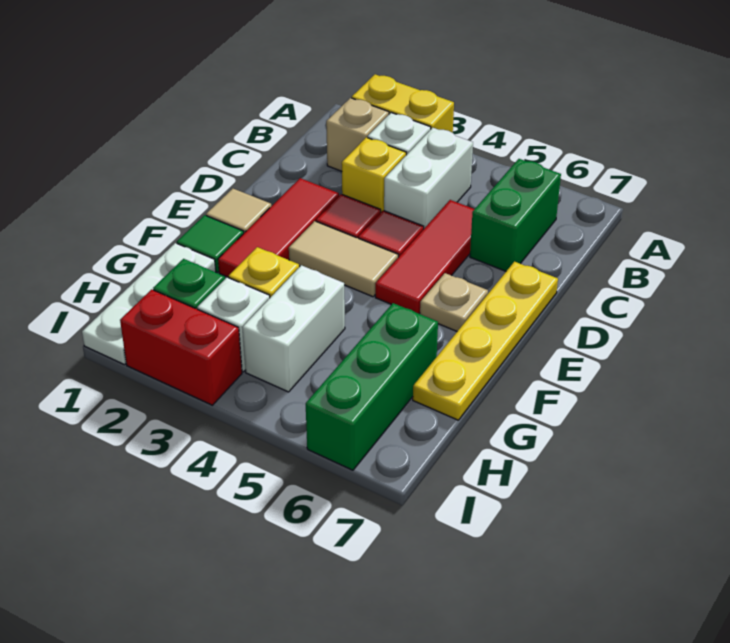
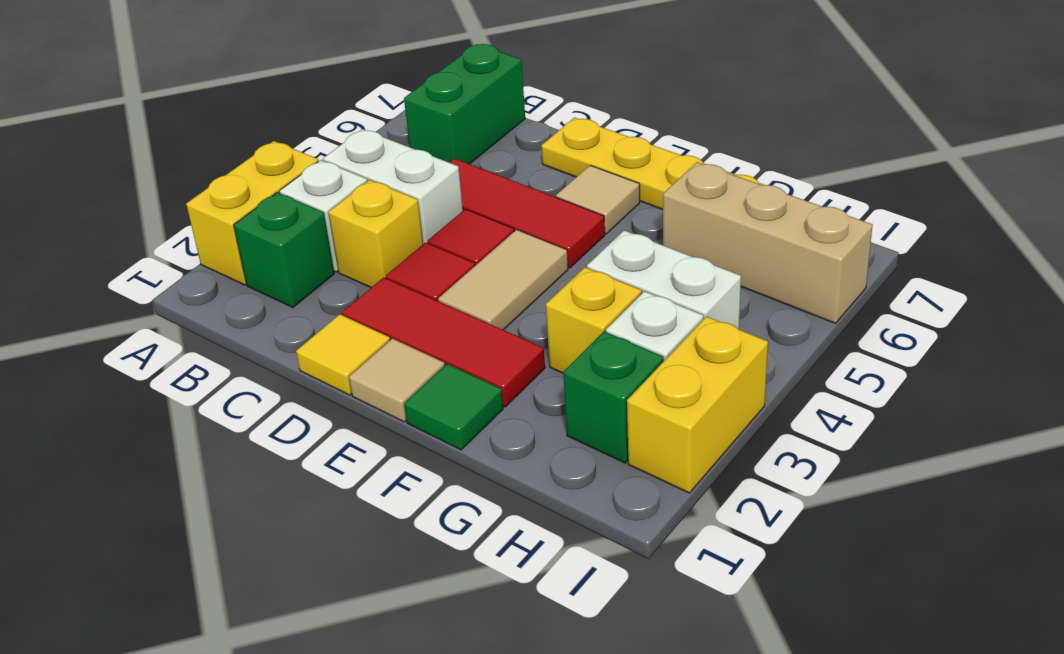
tan brick B2 level 1 -> green brick B2 level 1
green brick B6:C6 level 1 -> green brick B6:B7 level 1
none -> yellow tile D1 level 1
tan plate E6 level 1 -> tan tile E6 level 1
white plate G1:I1 level 1 -> none
green brick G6:I6 level 1 -> tan brick G6:I6 level 1
red brick I2:I3 level 1 -> yellow brick I2:I3 level 1

